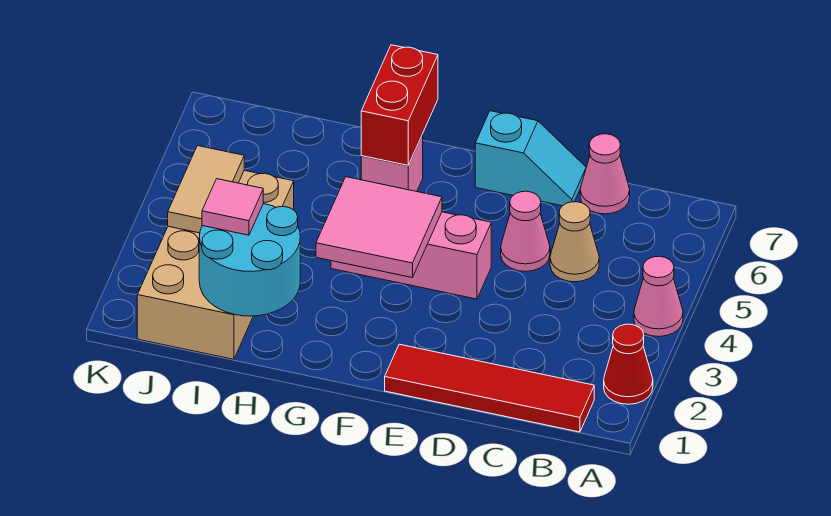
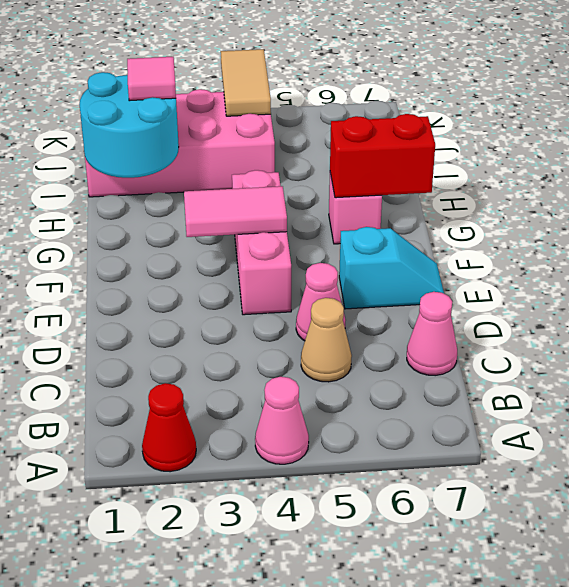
red tile B1:E1 level 1 -> none
cyan slope D7:E7 level 1 top E -> cyan slope E6:E7 level 1 top 6
pink tile F3:G4 level 2 -> pink tile F3:F4 level 2
tan brick I1:J4 level 1 -> pink brick I1:J4 level 1
tan tile J3:J4 level 2 -> tan tile J4:K4 level 2

